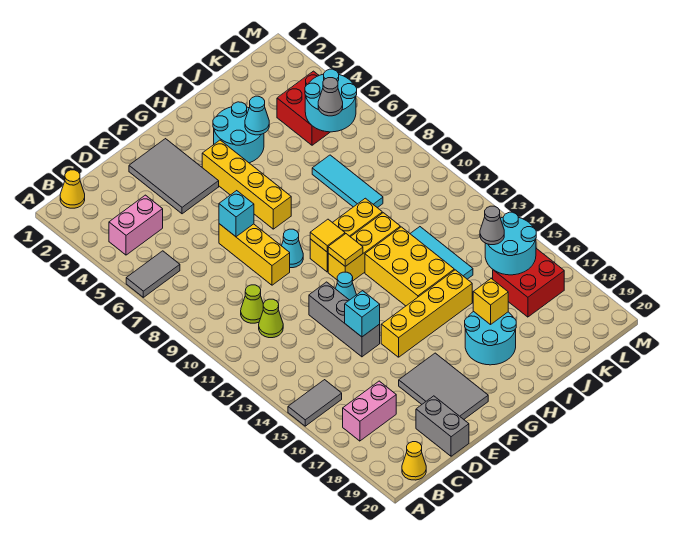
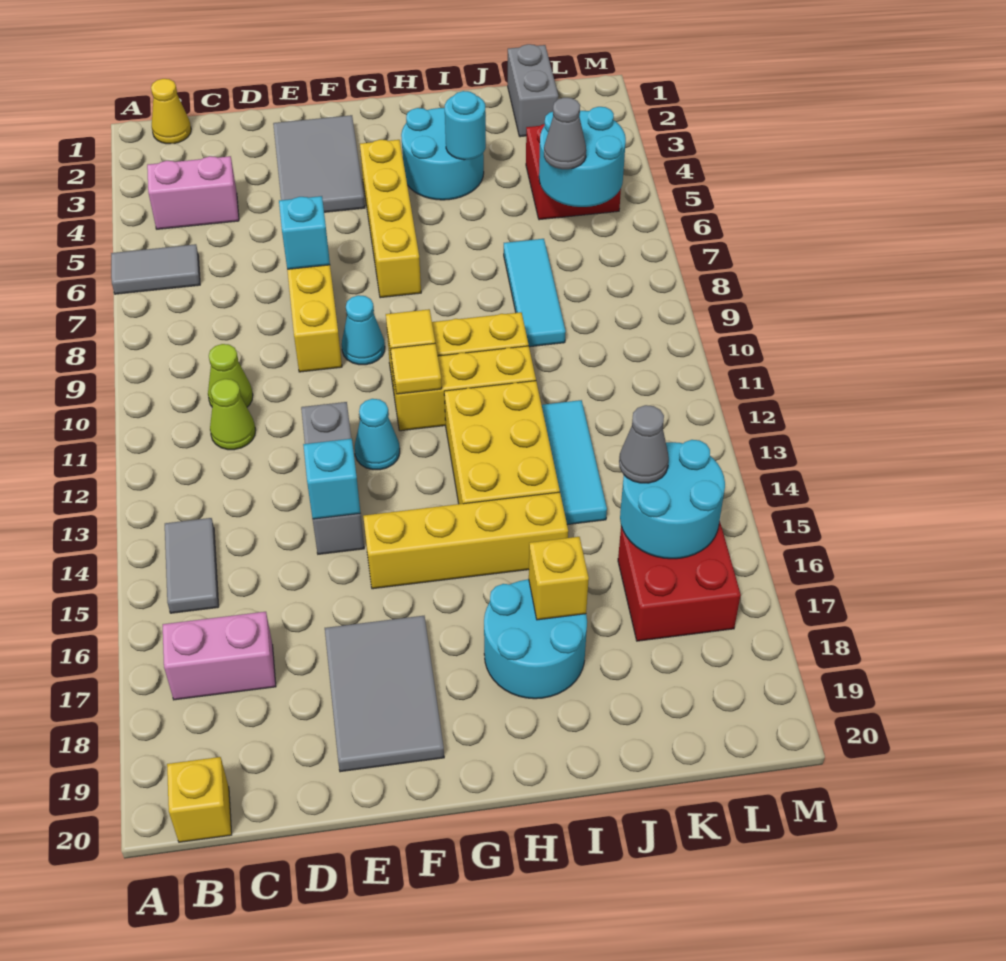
grey tile A15:B15 level 1 -> grey tile B14:B15 level 1
yellow cone B20 level 1 -> yellow brick B20 level 1
grey brick D19:D20 level 1 -> grey brick K1:K2 level 1
cyan cone I4 level 2 -> cyan round brick I4 level 2

